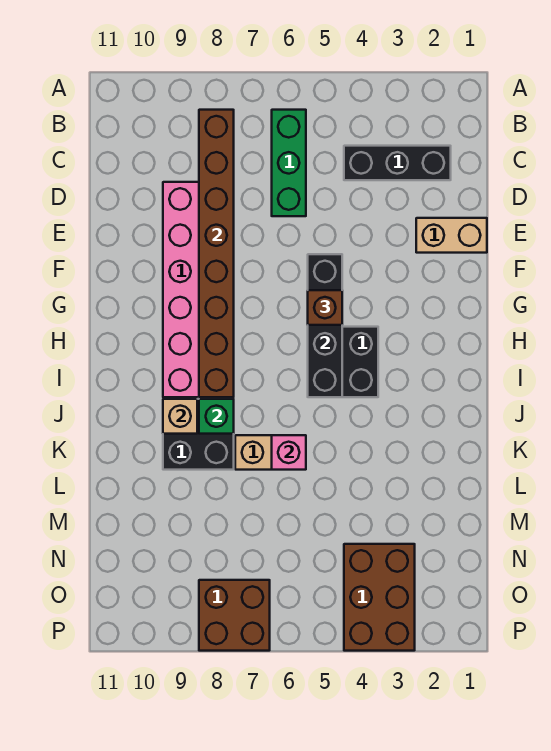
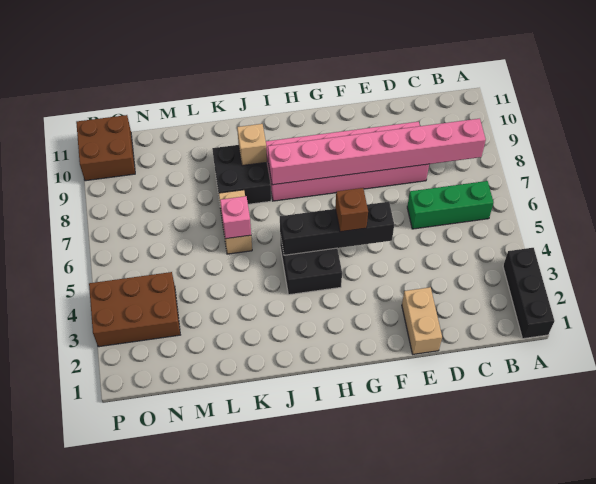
brown brick B8:I8 level 2 -> pink brick B8:I8 level 2
black brick C2:C4 level 1 -> black brick A1:A3 level 1
green brick J8 level 2 -> none
brown brick O7:P8 level 1 -> brown brick O10:P11 level 1

